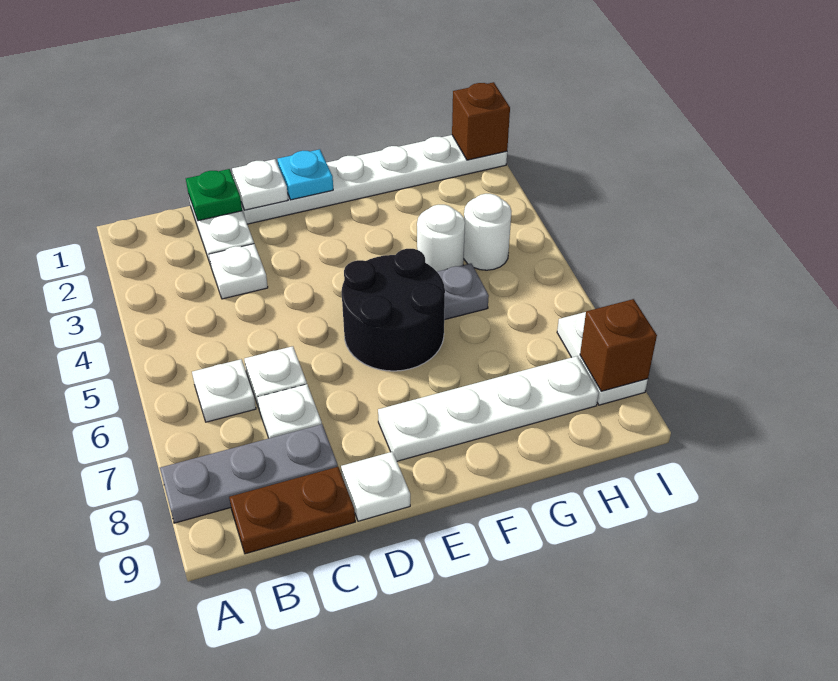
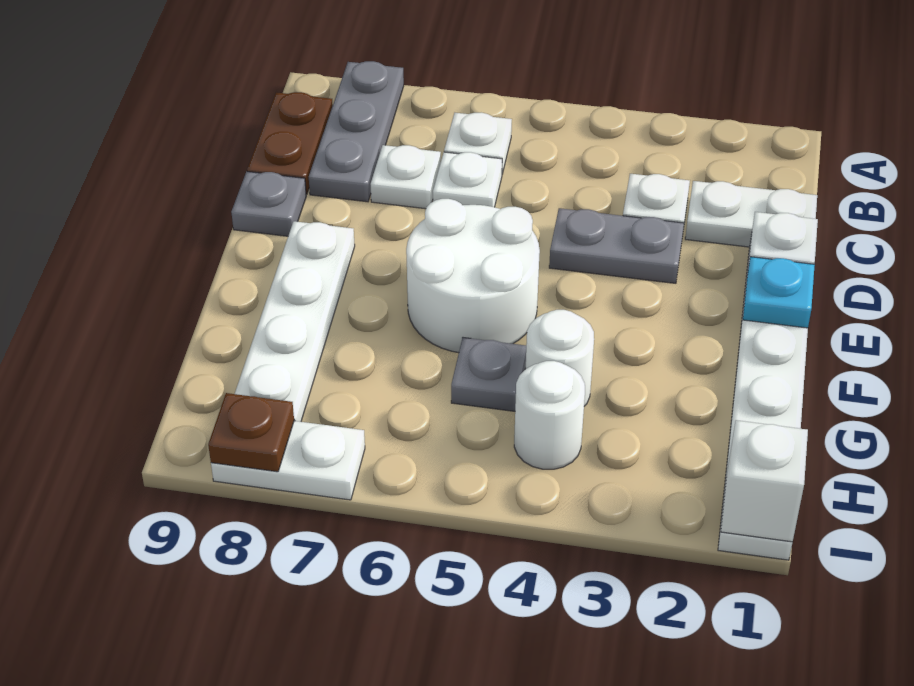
green plate C1 level 2 -> none
none -> grey plate D3:D4 level 1
white plate D9 level 1 -> grey plate D9 level 1
black round brick E5:F6 level 1 -> white round brick E5:F6 level 1
brown brick I1 level 2 -> white brick I1 level 2
brown brick I8 level 2 -> brown plate I8 level 2

